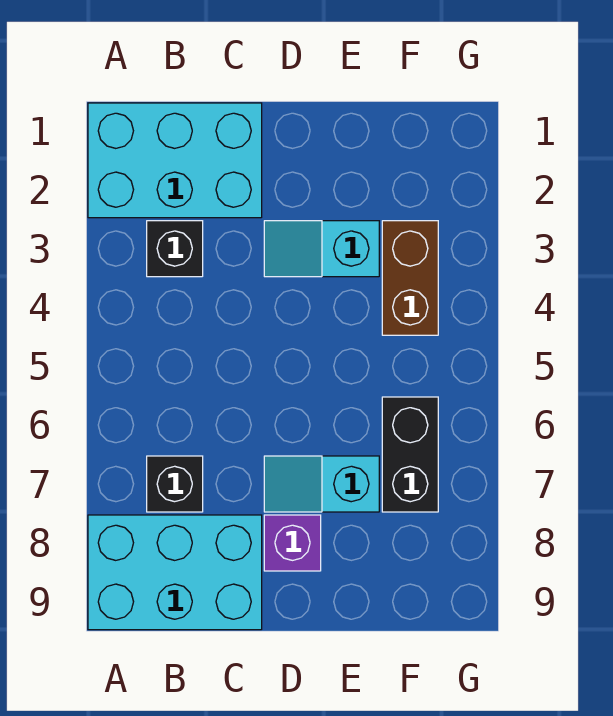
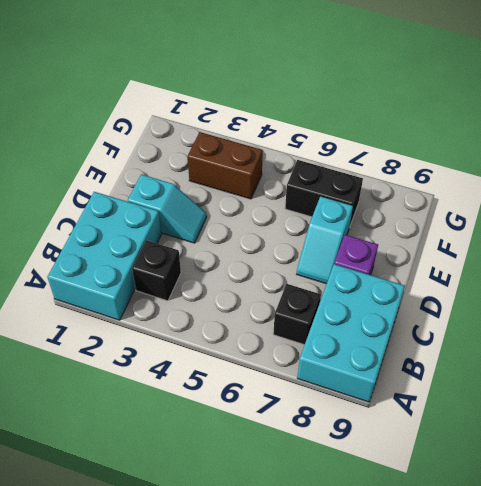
cyan slope D3:E3 level 1 top E -> cyan slope D2:D3 level 1 top 2

